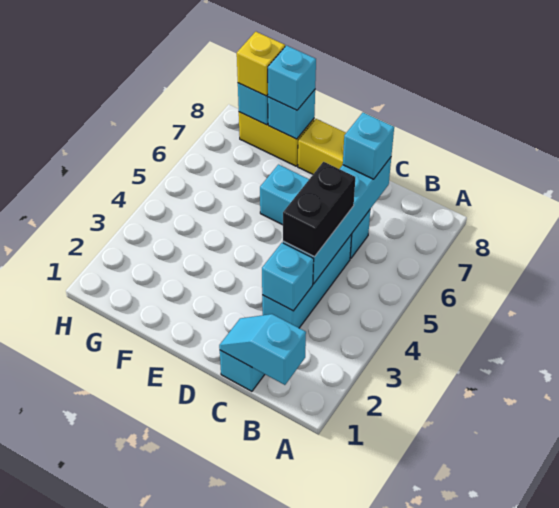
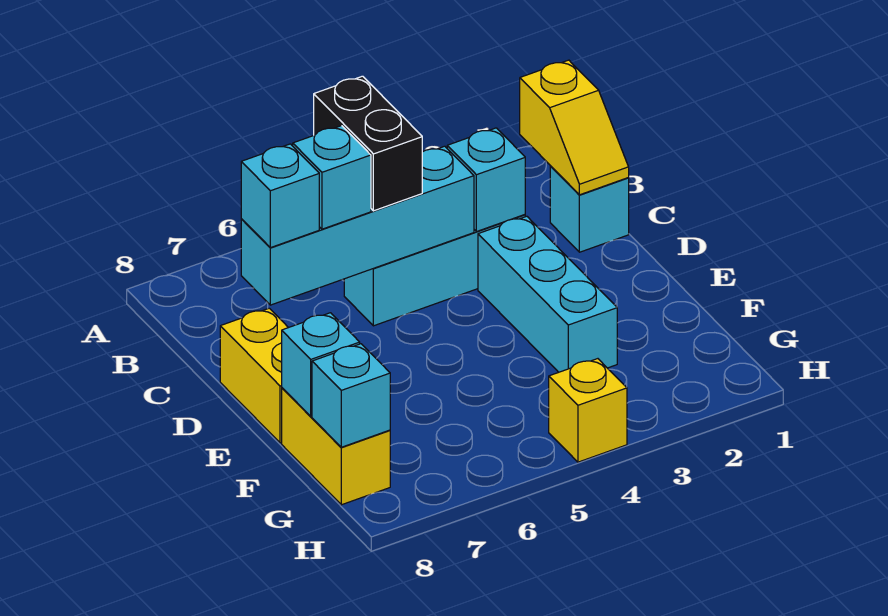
cyan slope B1:C1 level 2 top B -> yellow slope B1:C1 level 2 top B
black brick C4:C5 level 3 -> black brick B5:C5 level 3
cyan brick C6:E6 level 1 -> cyan brick D3:F3 level 1
cyan brick F8 level 3 -> cyan brick C6 level 3
yellow brick G8 level 3 -> yellow brick H4 level 1

